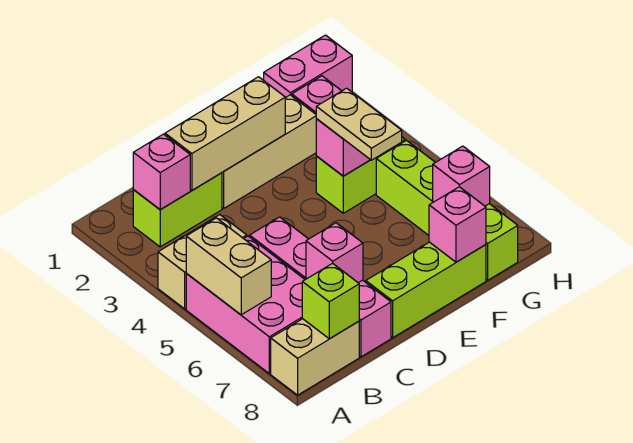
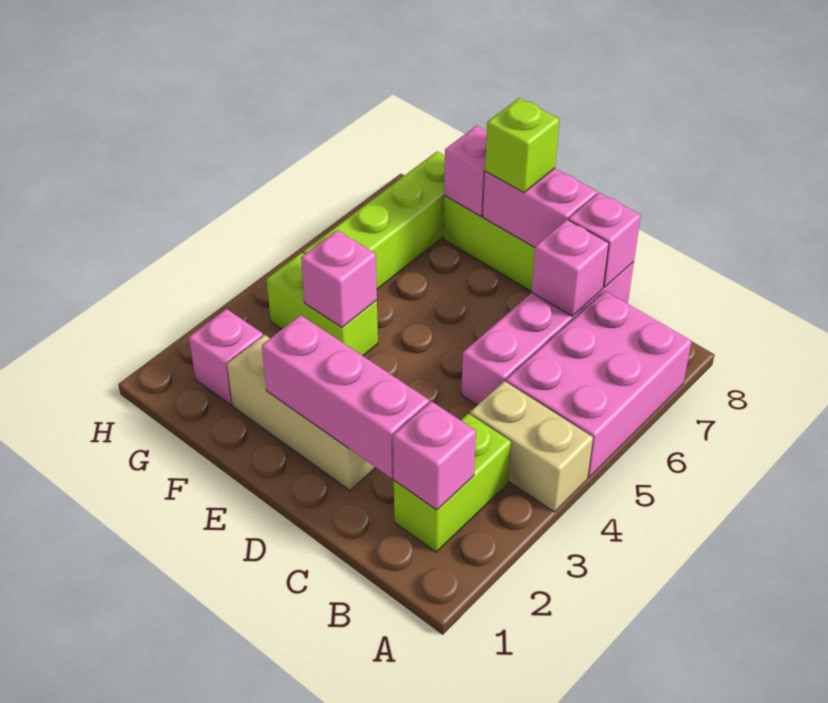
tan brick A5:A6 level 2 -> none
tan brick A8:B8 level 1 -> none
lime brick B2:C2 level 1 -> lime brick B2:B3 level 1
lime brick B8 level 2 -> lime brick E8 level 3
tan brick C2:E2 level 2 -> pink brick C2:E2 level 2
tan plate F4:F5 level 3 -> none
pink brick G1:H1 level 1 -> pink brick D8:E8 level 2
pink brick G7 level 2 -> pink brick C8 level 2

